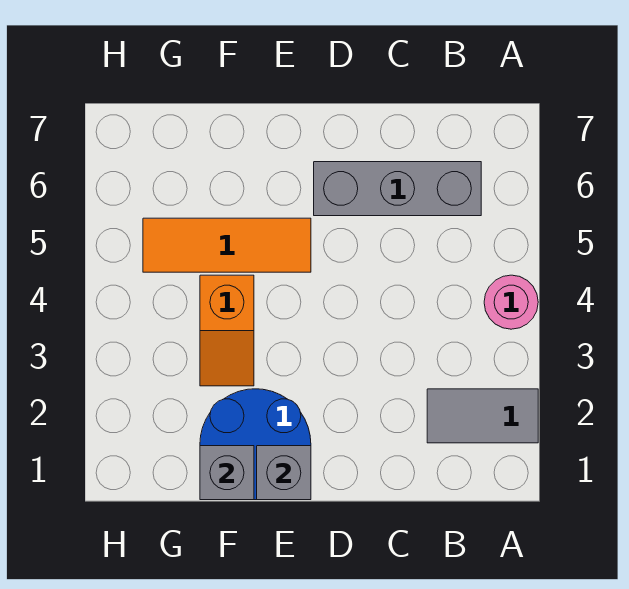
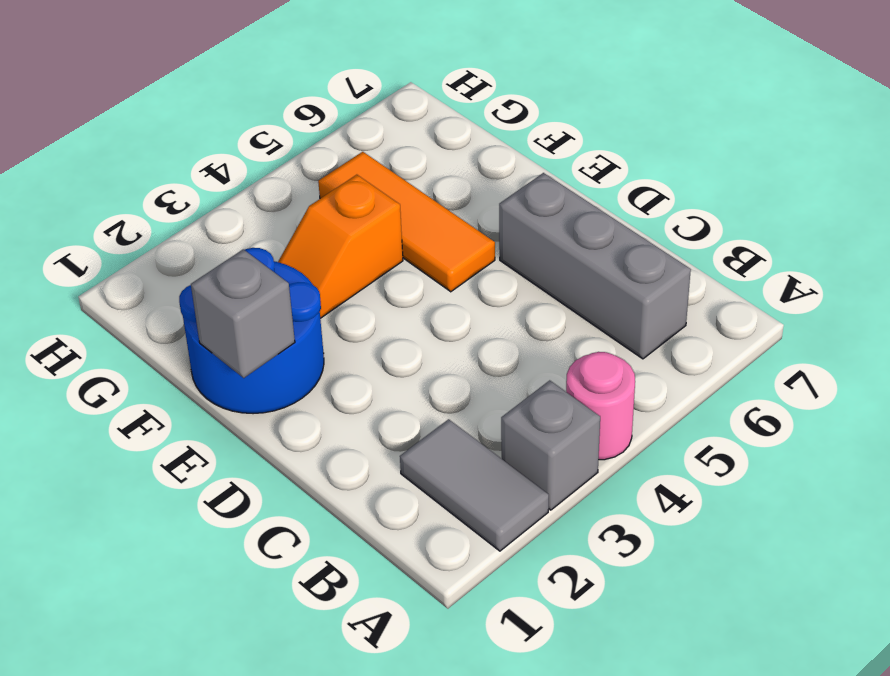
grey brick F1 level 2 -> grey brick A3 level 1

